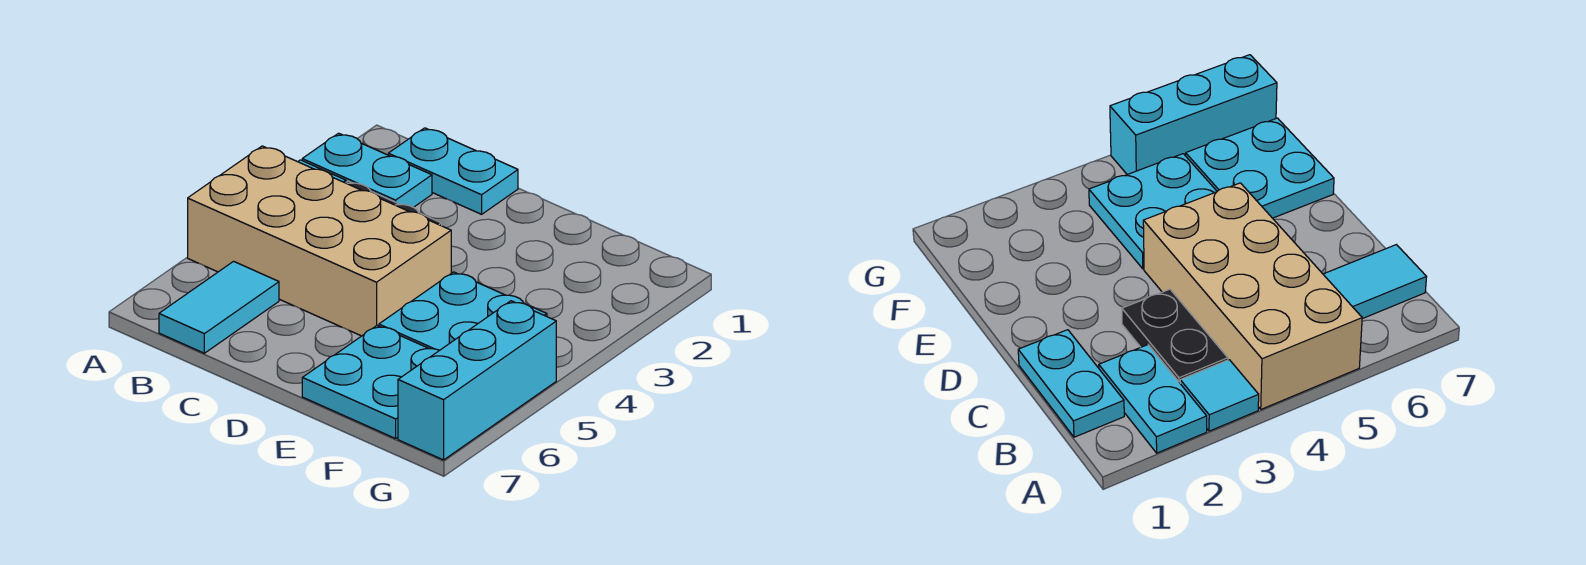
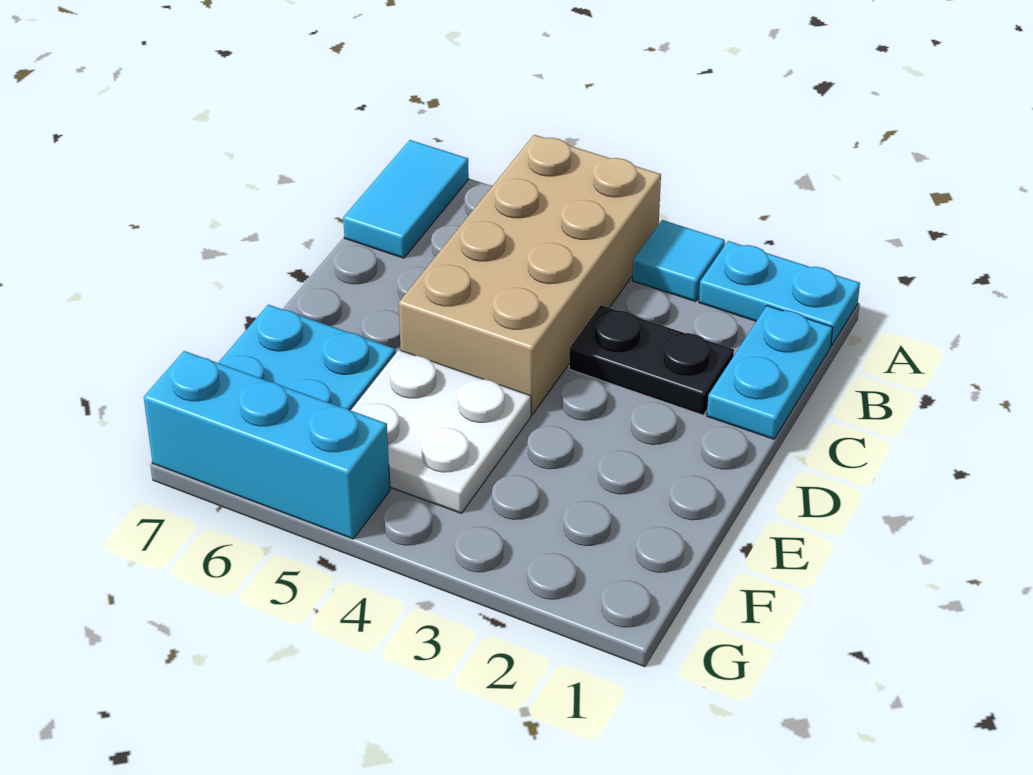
cyan plate A2:B2 level 1 -> cyan plate A1:A2 level 1
black plate B3:C3 level 1 -> black plate C2:C3 level 1
cyan tile B6:B7 level 1 -> cyan tile A7:B7 level 1
cyan plate E4:F5 level 1 -> white plate E4:F5 level 1

